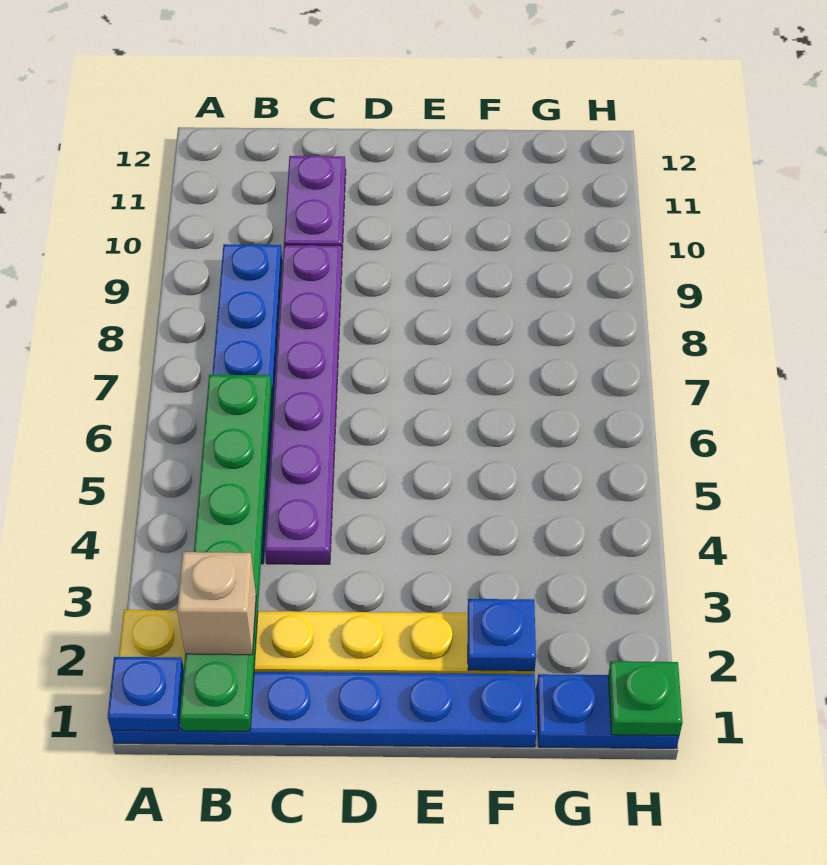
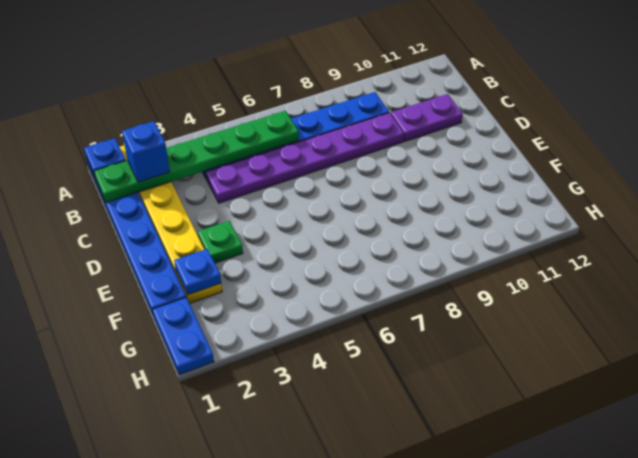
tan brick B2 level 3 -> blue brick B2 level 3
green plate H1 level 2 -> green plate E3 level 1

